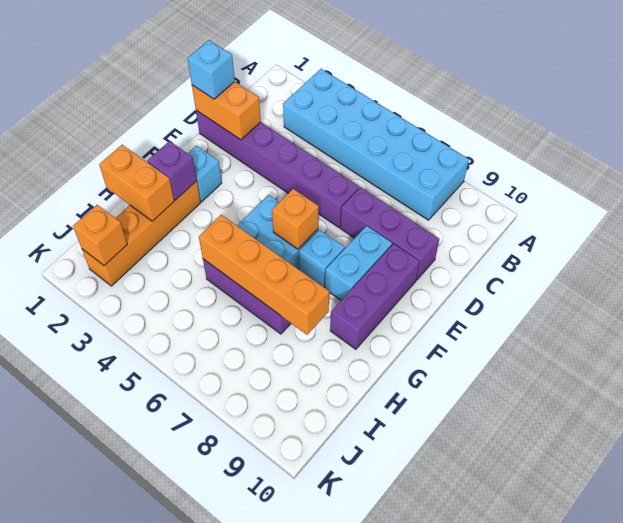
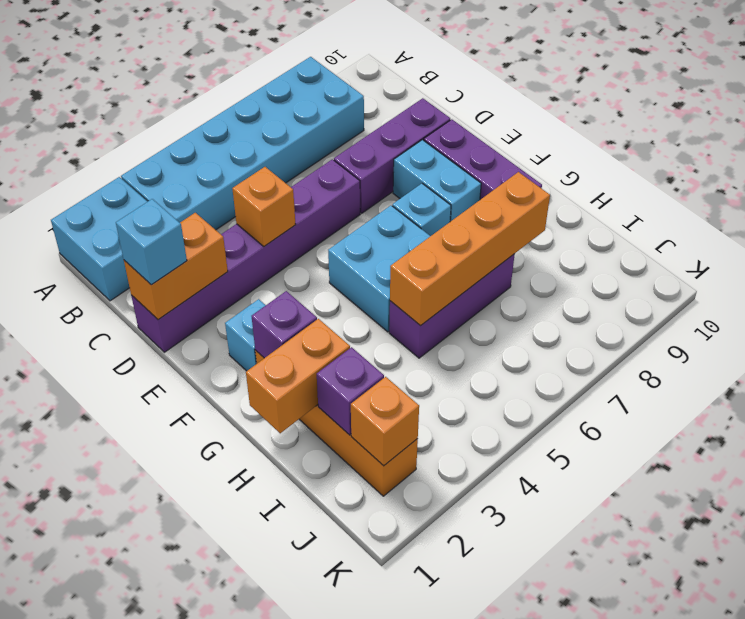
none -> cyan brick A1:B2 level 1
orange brick F6 level 2 -> orange brick D4 level 2
none -> purple brick I2 level 2

